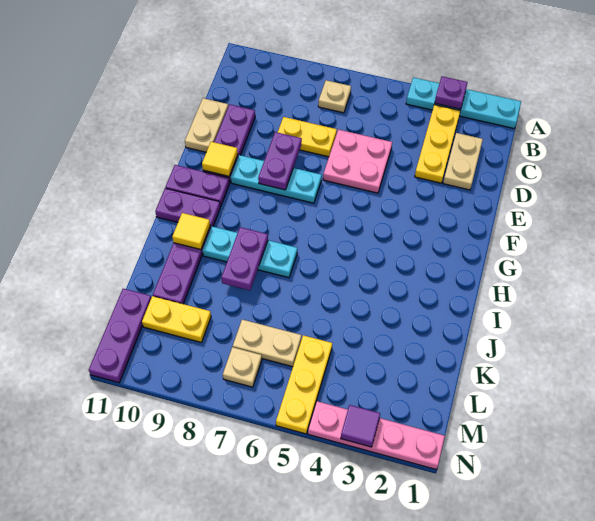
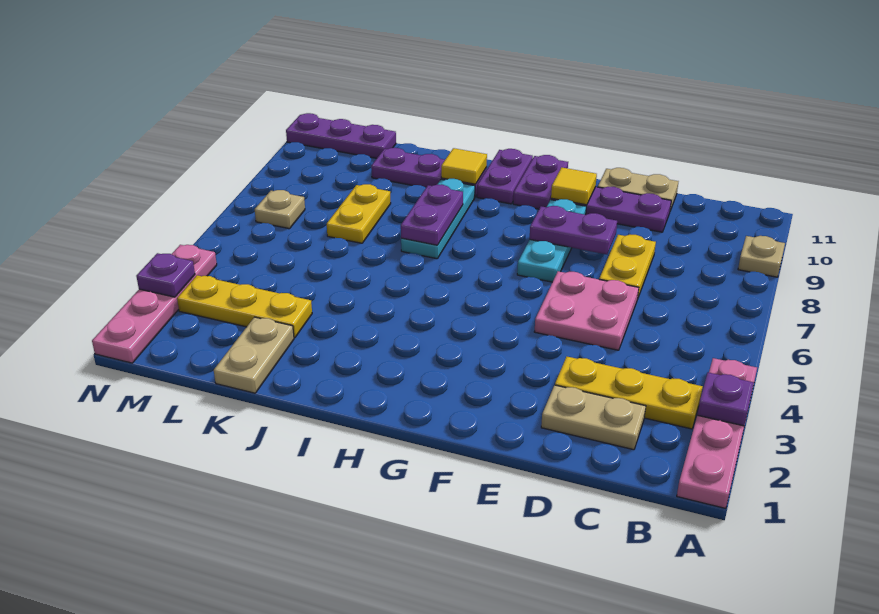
cyan plate A1:A4 level 1 -> pink plate A1:A4 level 1
tan plate B7 level 1 -> tan plate A9 level 1
purple plate I8:J8 level 2 -> purple plate I7:I8 level 2
yellow plate L5:N5 level 1 -> yellow plate K3:M3 level 1
tan plate L6:L7 level 1 -> tan plate K1:K2 level 1
yellow plate L9:L10 level 1 -> yellow plate K7:K8 level 1
purple tile N3 level 2 -> purple plate N3 level 2

